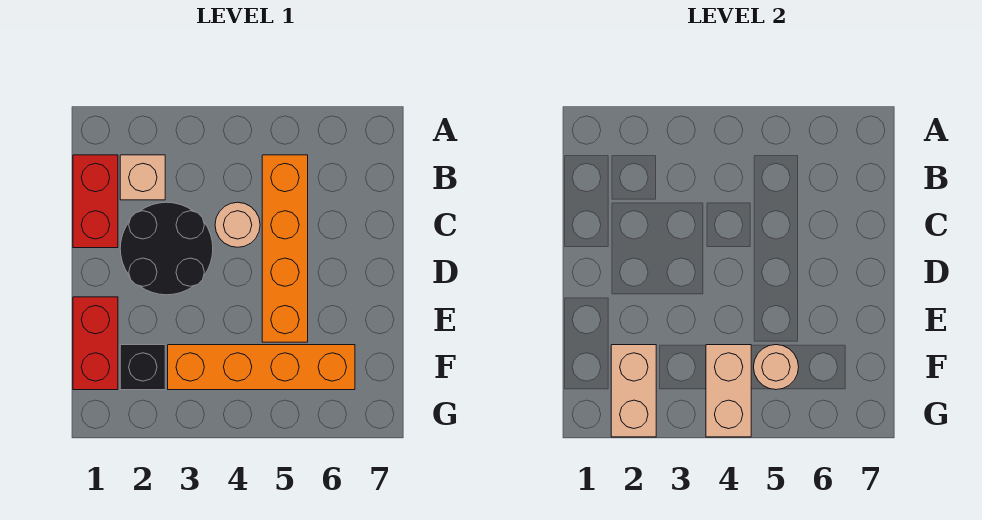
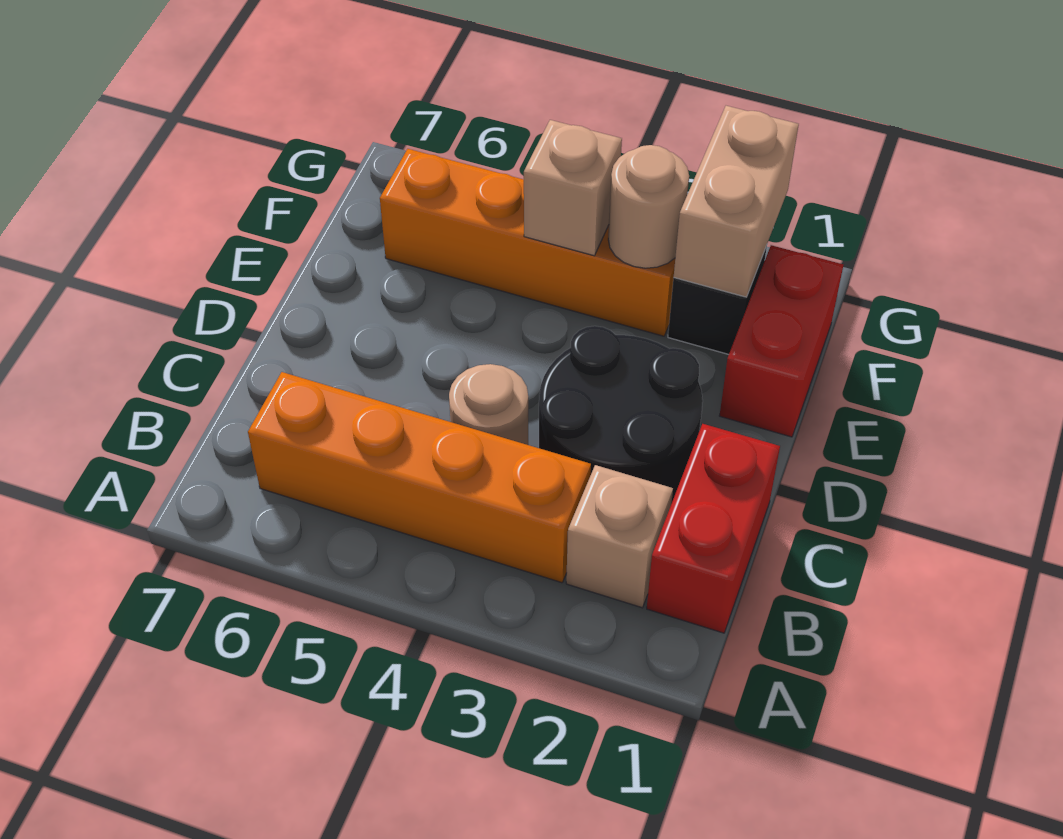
orange brick B5:E5 level 1 -> orange brick B3:B6 level 1
tan brick F4:G4 level 2 -> tan brick F4 level 2
tan round brick F5 level 2 -> tan round brick F3 level 2

